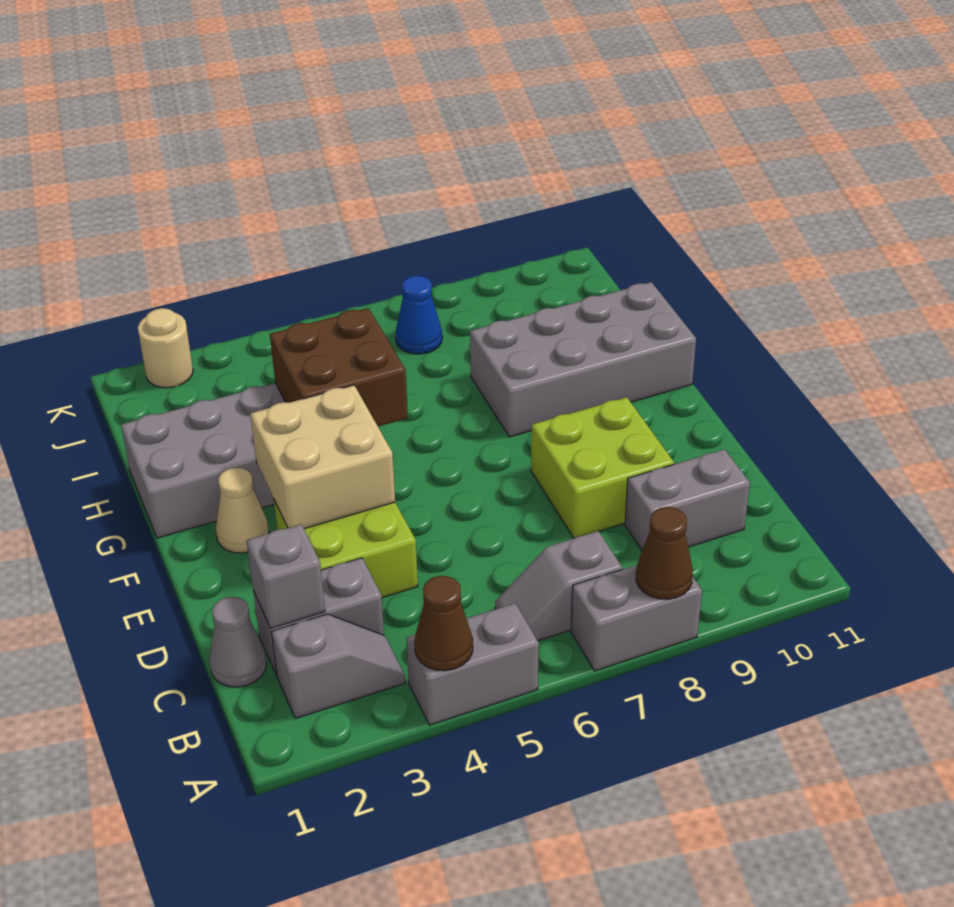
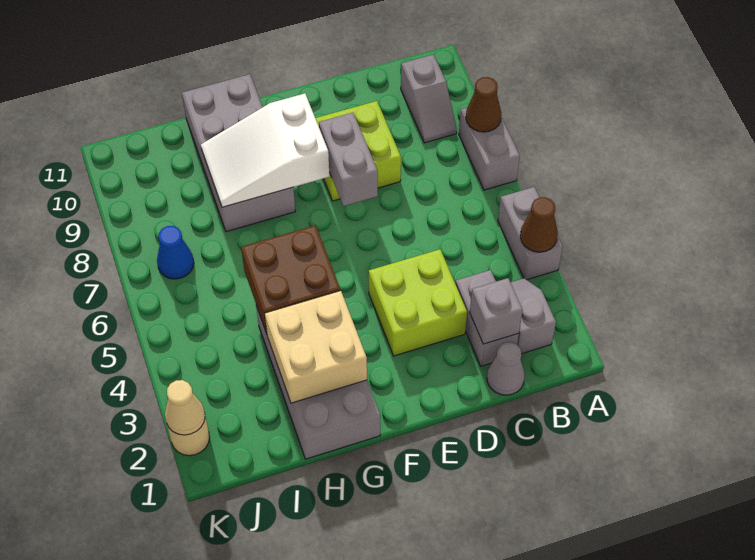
grey slope B6:B7 level 1 top 7 -> grey slope B9:B10 level 1 top 10
grey brick C9:C10 level 1 -> grey brick E7:E8 level 2
tan brick E3:F4 level 2 -> tan brick G2:H3 level 2
tan cone F2 level 1 -> tan cone K2 level 2
none -> white slope F8:H9 level 2 top F

